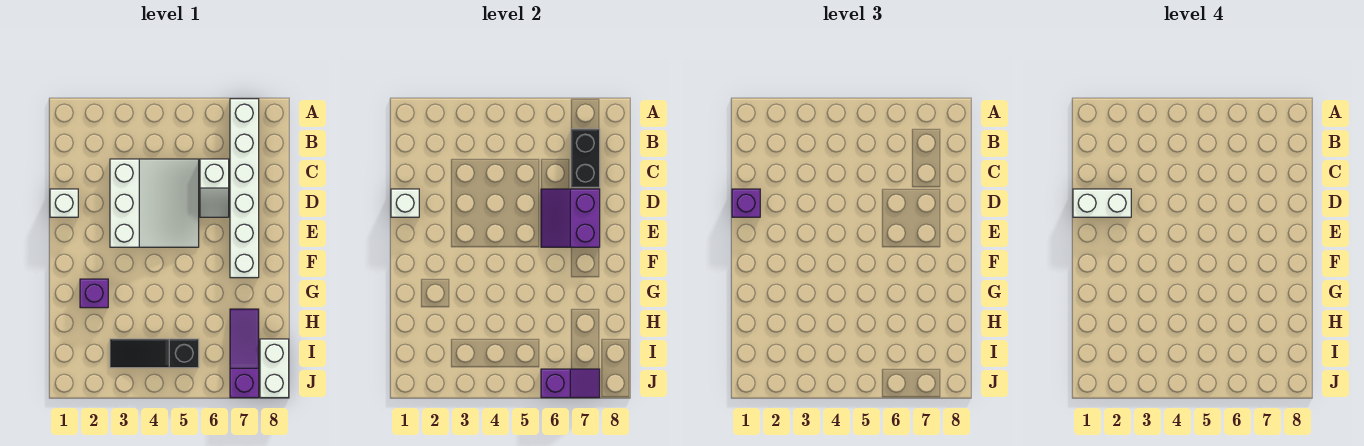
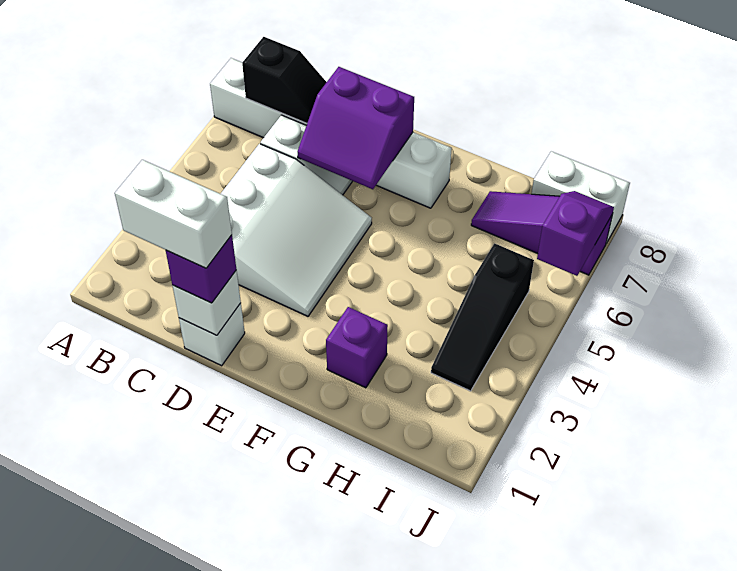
black brick B7:C7 level 2 -> black slope B7:C7 level 2 top B
white slope C3:E5 level 1 top 3 -> white slope C3:E5 level 1 top C
white brick D1:D2 level 4 -> white brick C1:D1 level 4

